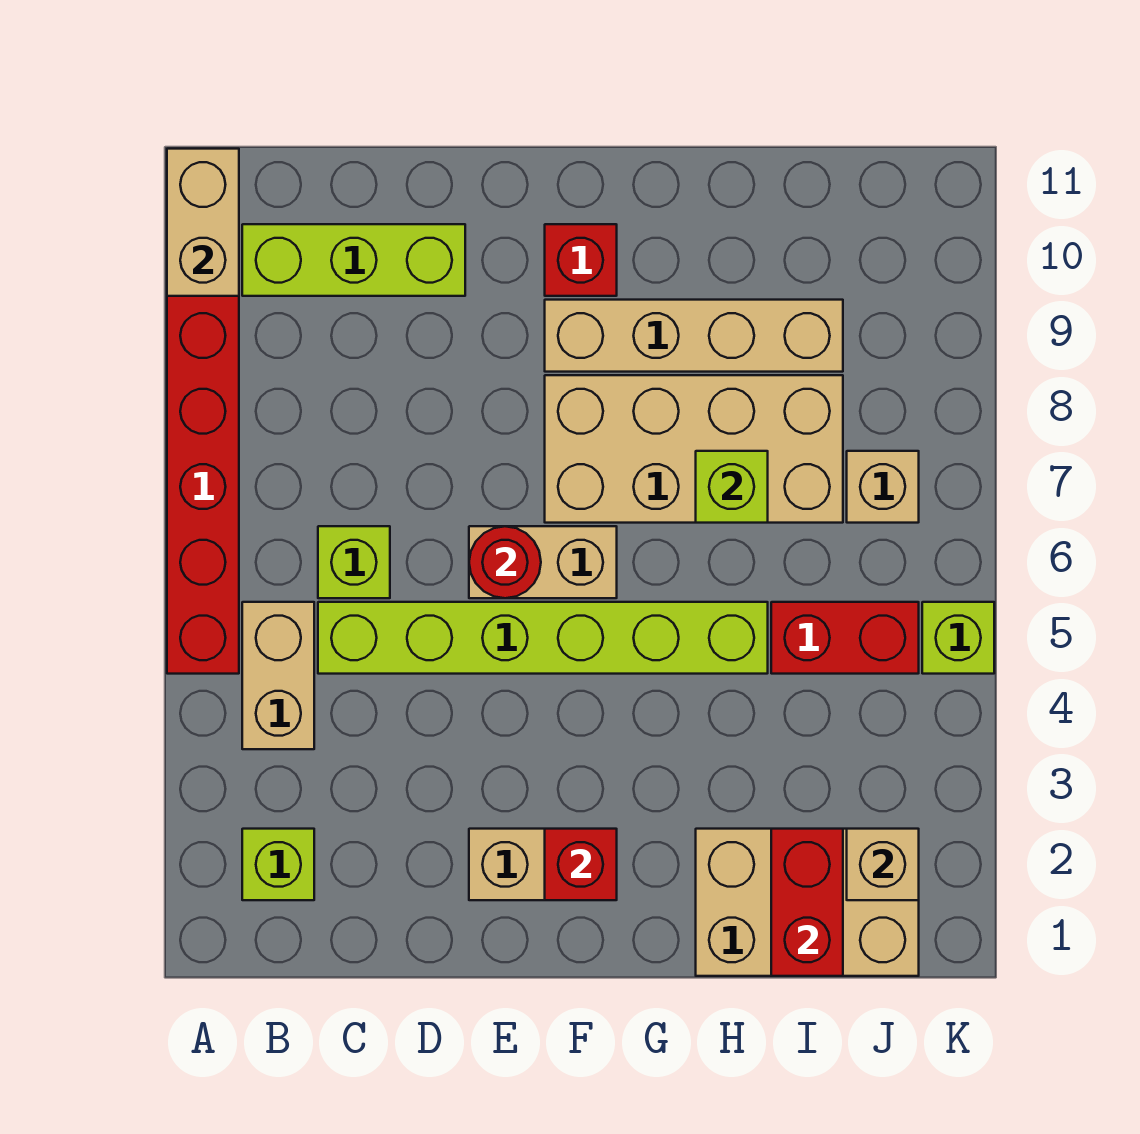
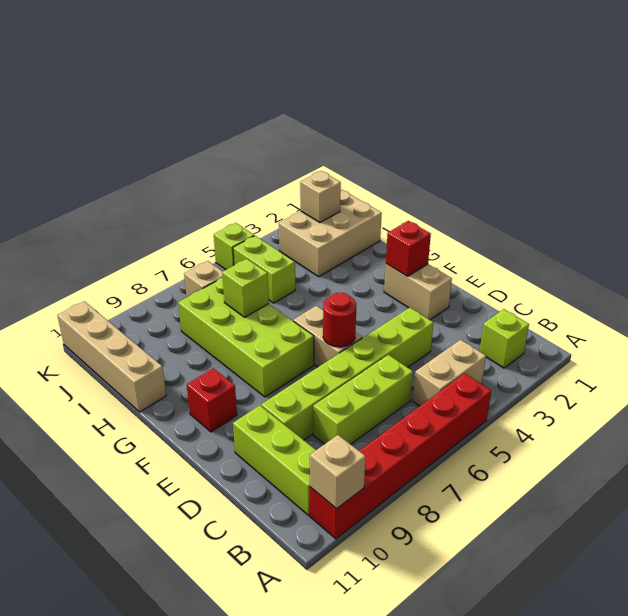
tan brick A10:A11 level 2 -> tan brick A10 level 2
lime brick C5:H5 level 1 -> lime brick D4:D9 level 1
lime brick C6 level 1 -> lime brick C6:C8 level 1
tan brick F7:I8 level 1 -> lime brick F7:I8 level 1
tan brick F9:I9 level 1 -> tan brick H11:K11 level 1
tan brick H1:J2 level 1 -> tan brick I1:J3 level 1
red brick I1:I2 level 2 -> none
red brick I5:J5 level 1 -> lime brick I5:J5 level 1

